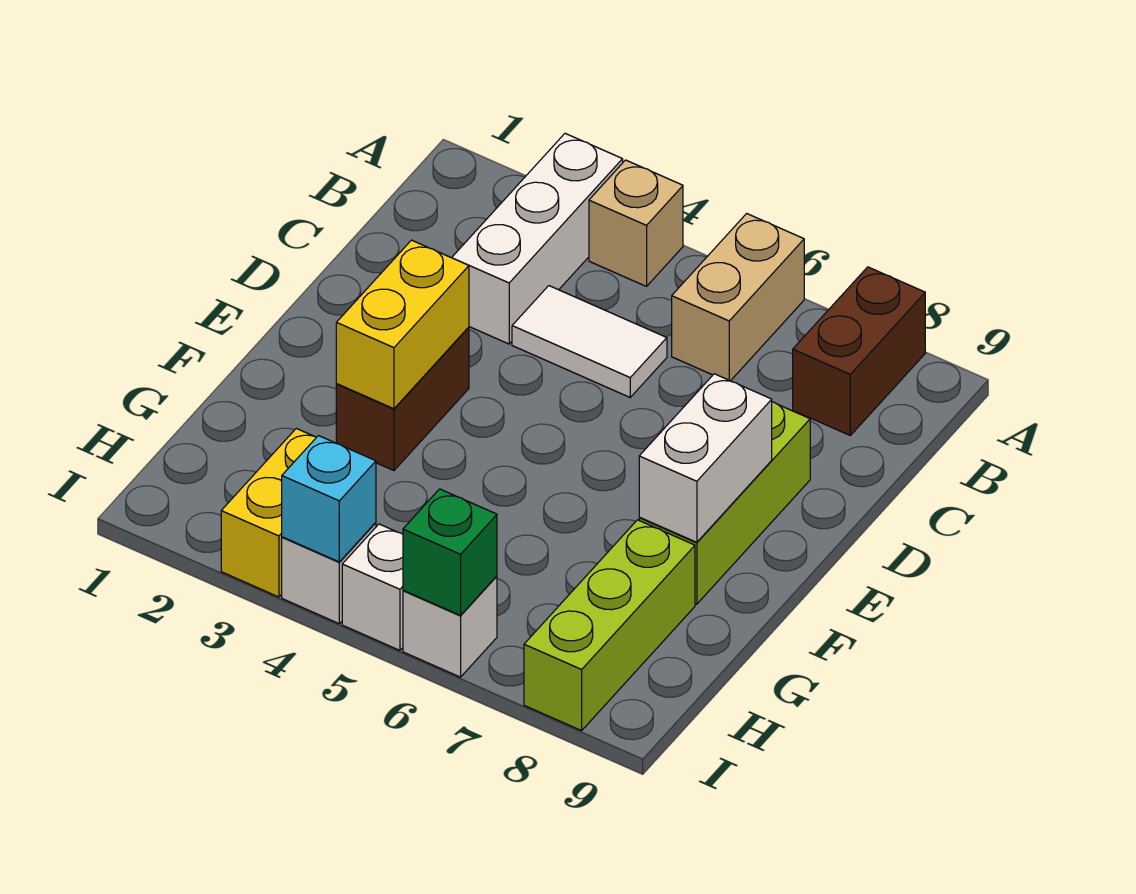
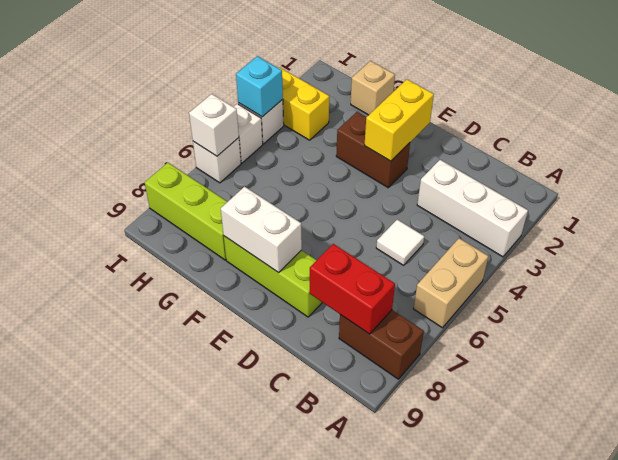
tan brick A4 level 1 -> tan brick G1 level 1
tan brick A6:B6 level 1 -> tan brick A5:A6 level 1
none -> red brick B8:C8 level 2
white tile C4:C5 level 1 -> white tile C5 level 1
yellow brick E3:F3 level 2 -> yellow brick E2:E3 level 2
green brick I6 level 2 -> white brick I6 level 2

